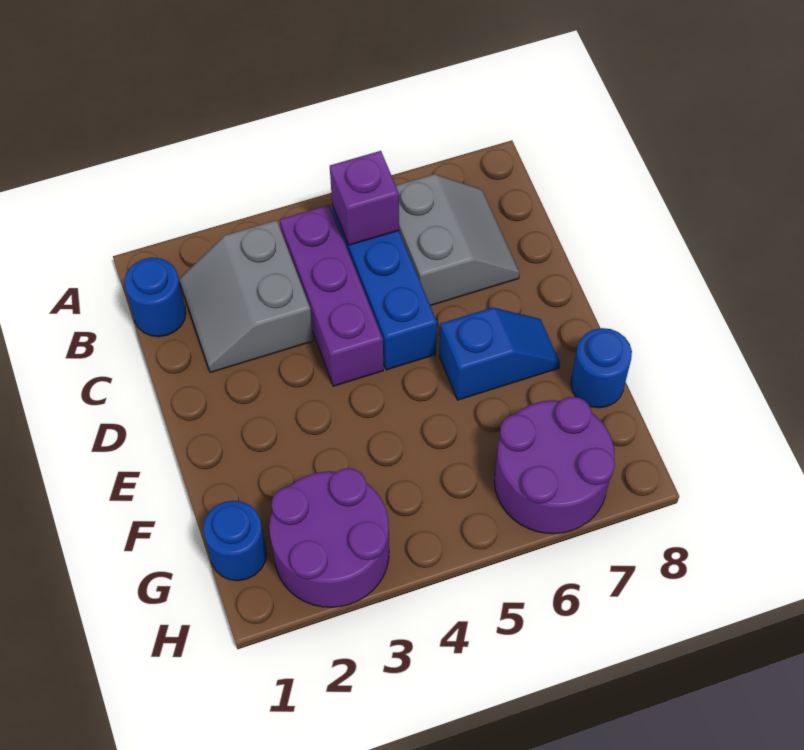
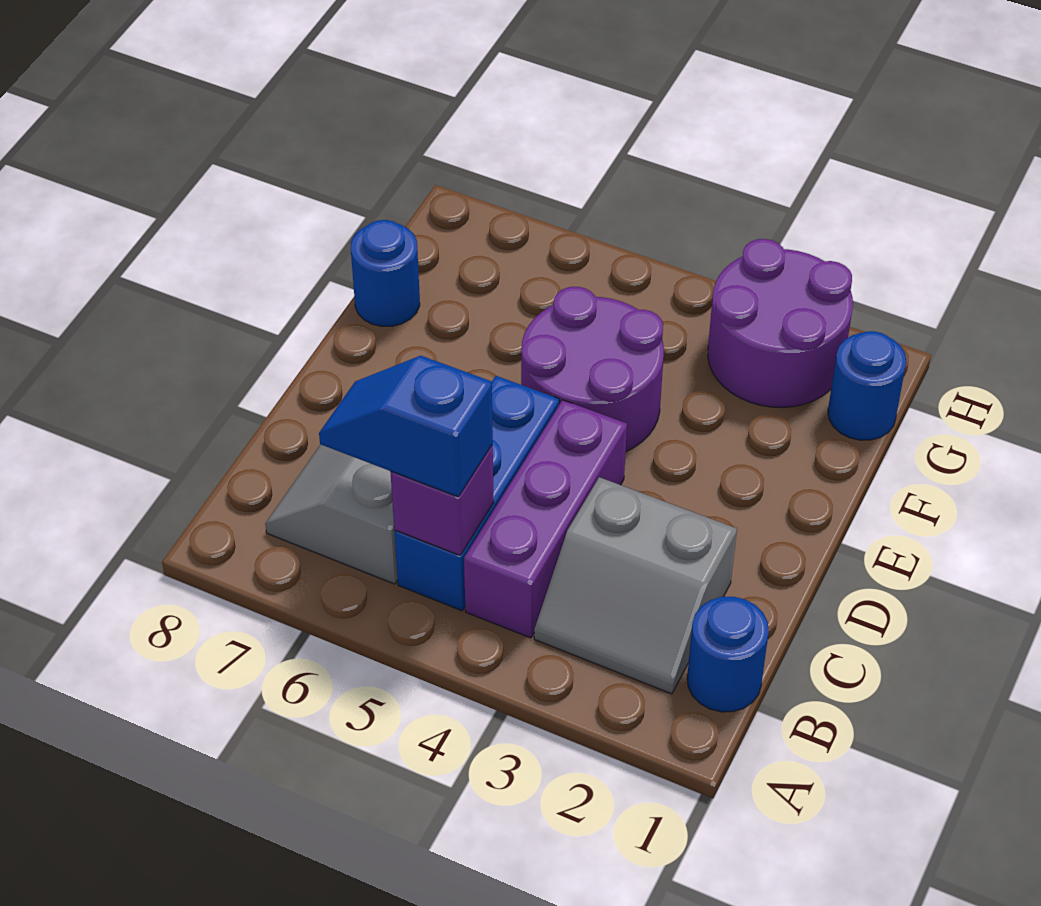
grey slope B2:C3 level 1 top 3 -> grey slope B2:C3 level 1 top C
blue slope E6:E7 level 1 top 6 -> blue slope B5:B6 level 3 top 5
purple round brick G6:H7 level 1 -> purple round brick E4:F5 level 1

